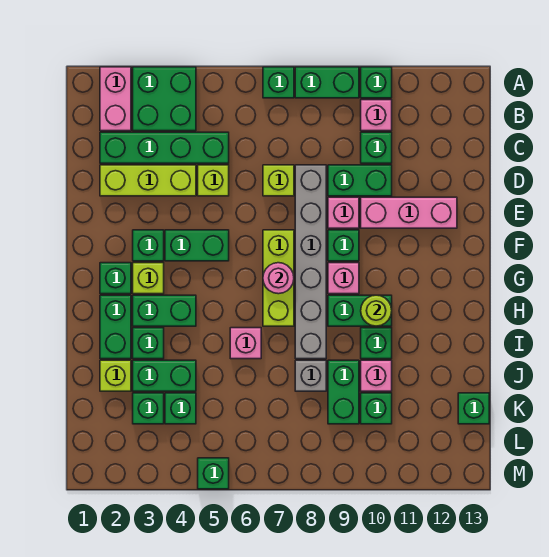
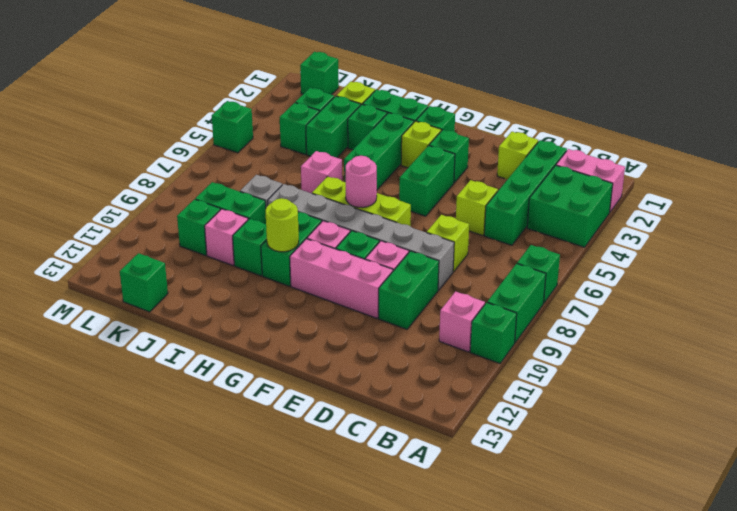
green brick C10 level 1 -> green brick L1 level 1
lime brick D2:D4 level 1 -> lime brick D2 level 1
pink brick E10:E12 level 1 -> pink brick E10:G10 level 1
green brick H3:H4 level 1 -> green brick H3:H5 level 1

